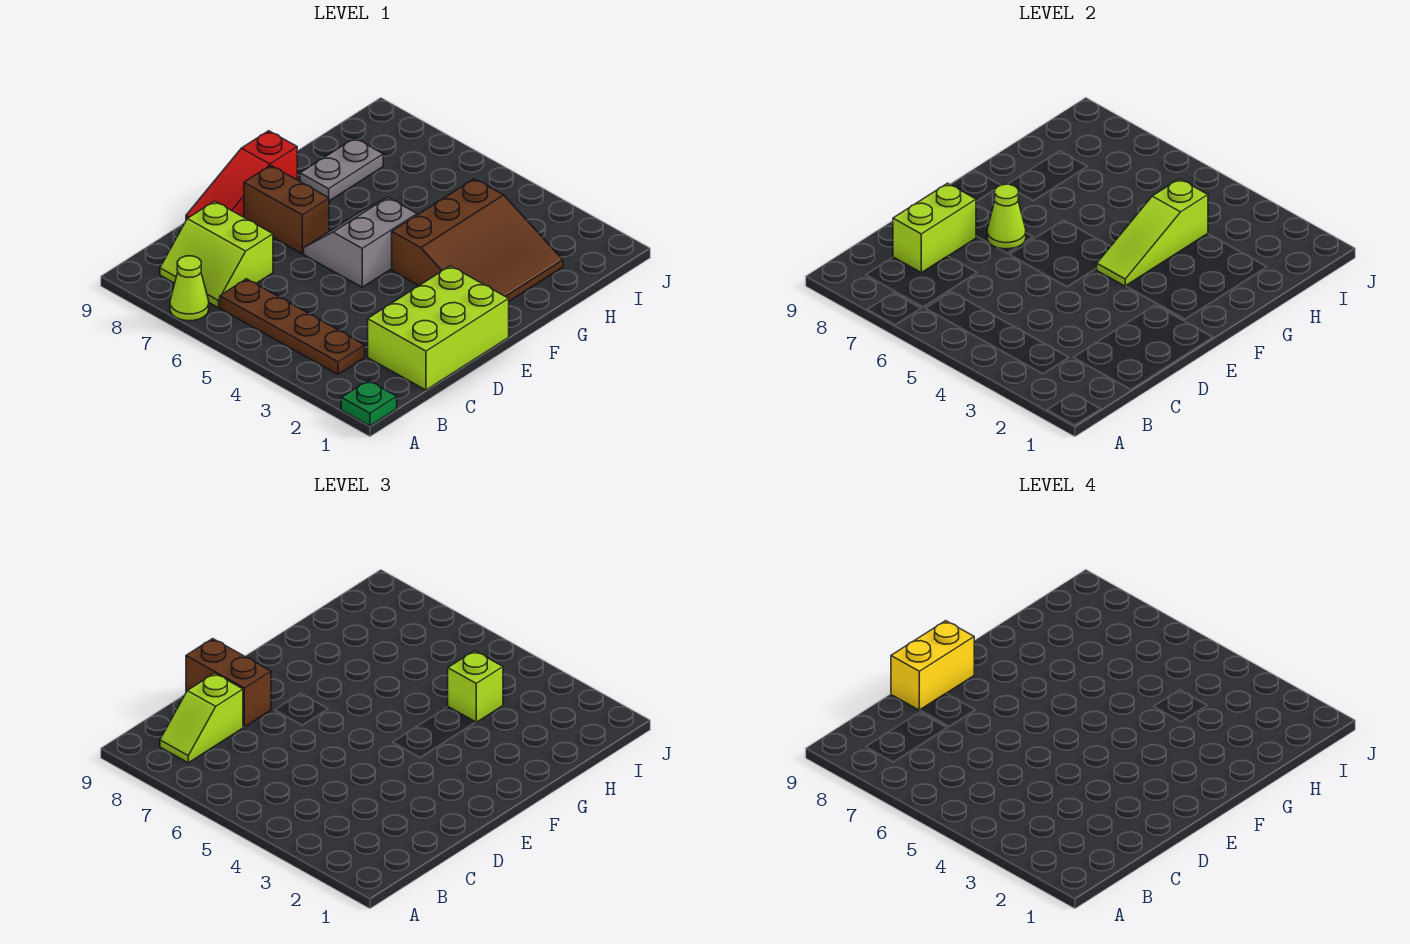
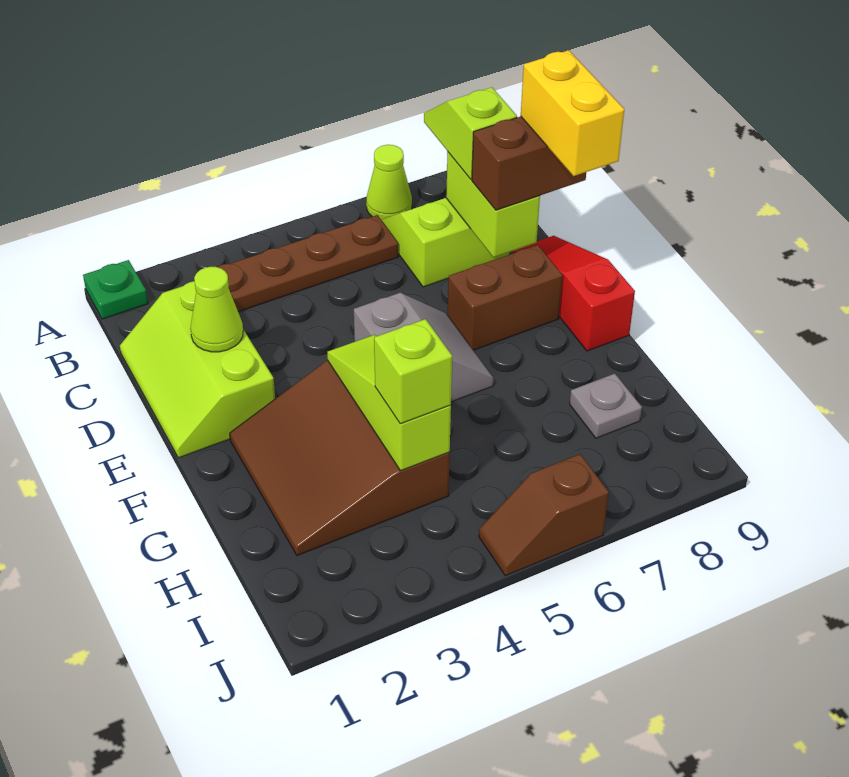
lime brick C1:E2 level 1 -> lime slope C1:E2 level 1 top 2
lime cone E7 level 2 -> lime cone D2 level 2
grey plate G8:H8 level 1 -> grey plate H8 level 1
none -> brown slope J5:J6 level 1 top 6

